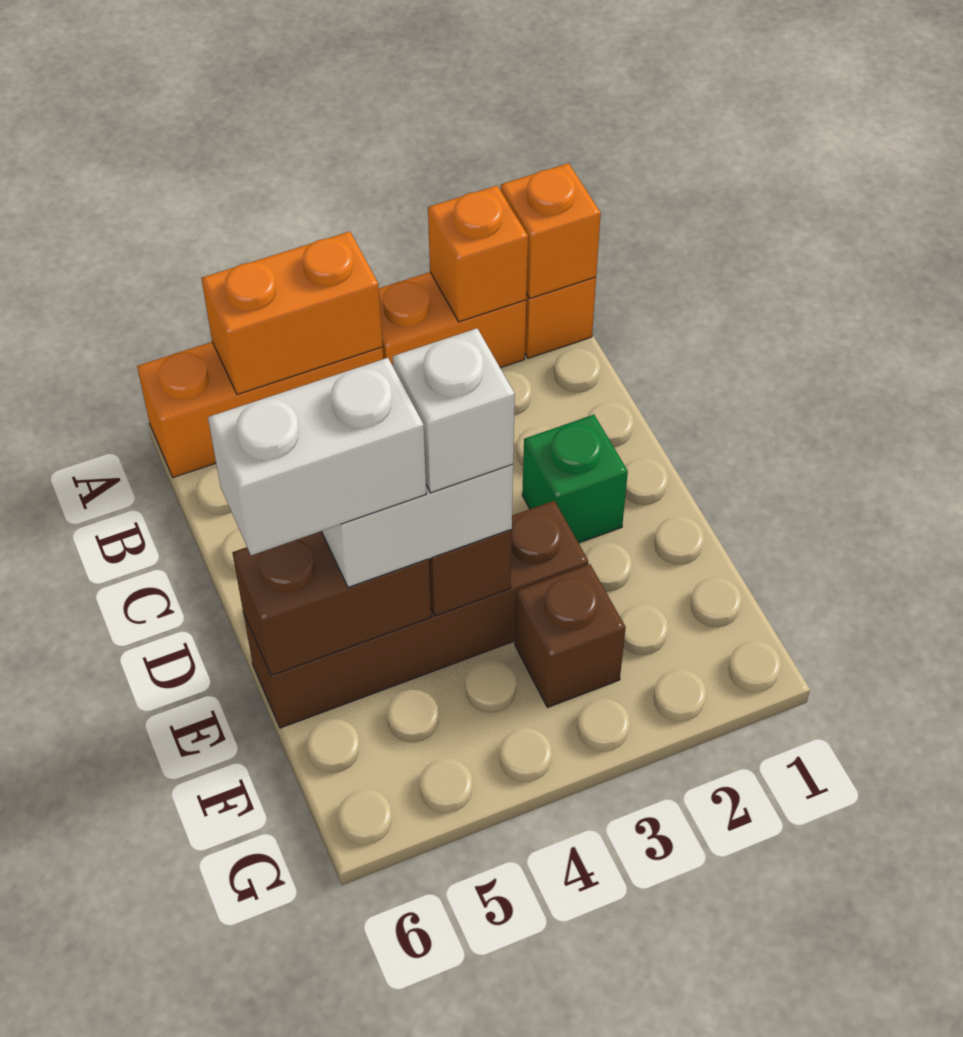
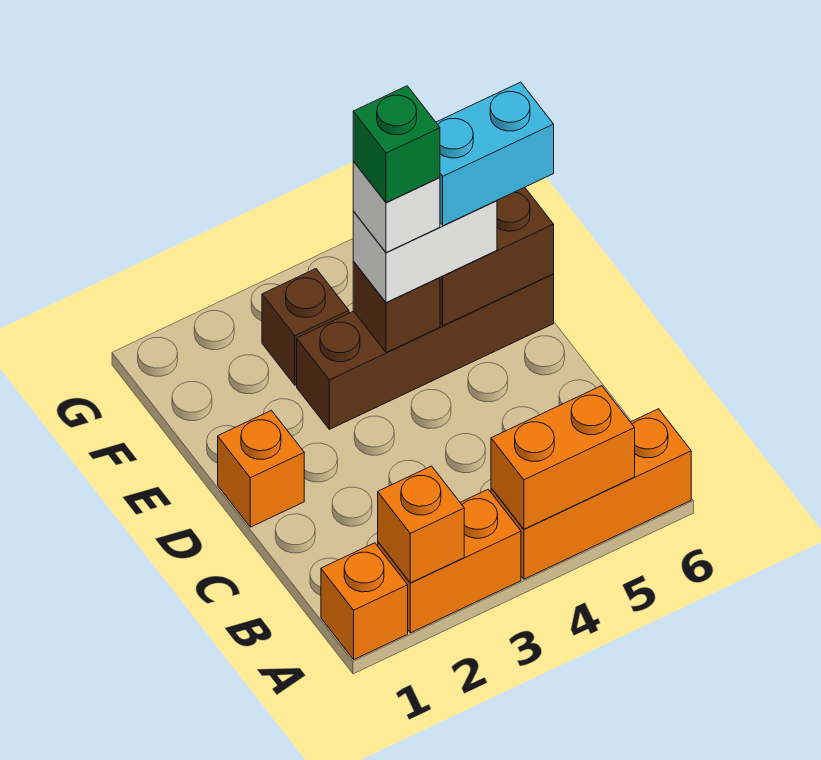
orange brick A1 level 2 -> orange brick D1 level 1
green brick D2 level 1 -> green brick E4 level 5
white brick E5:E6 level 4 -> cyan brick E5:E6 level 4

